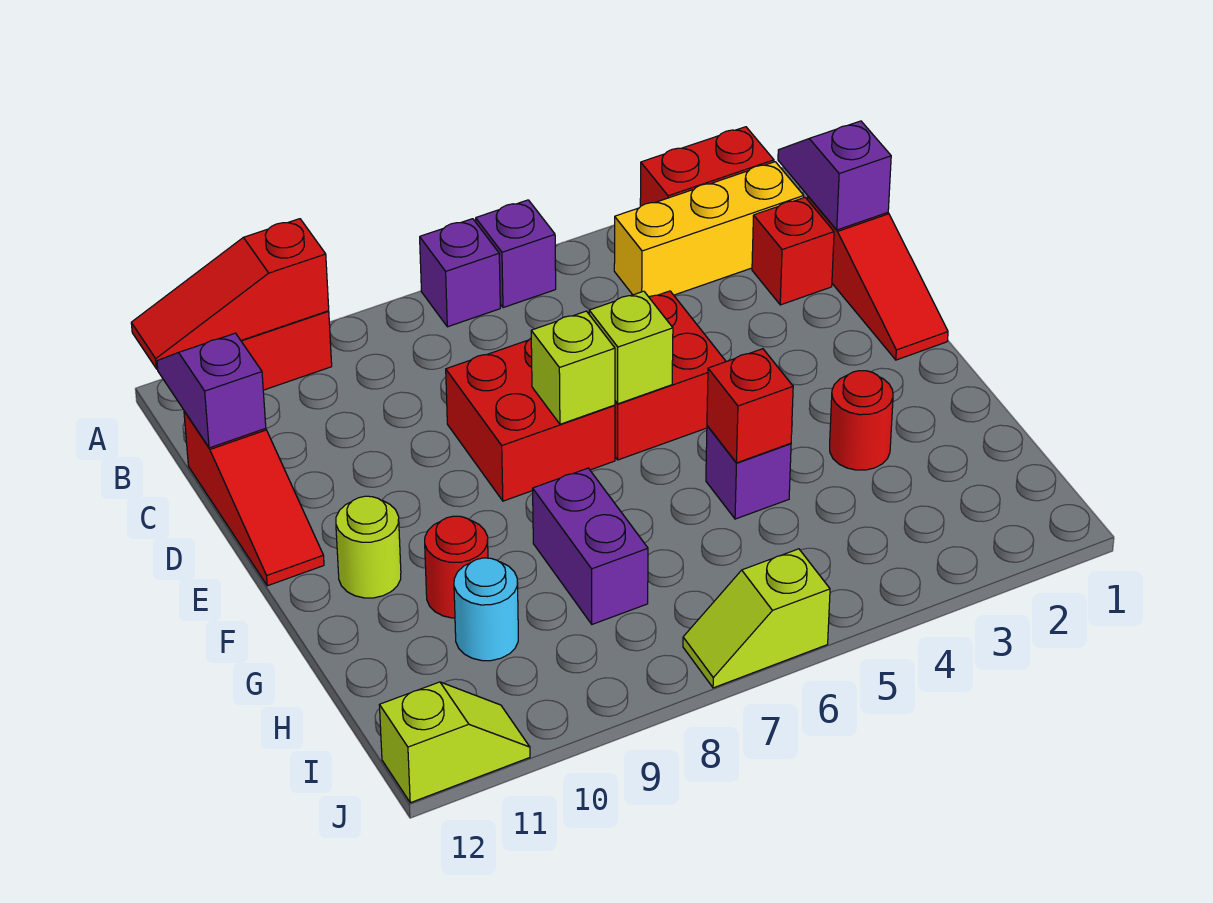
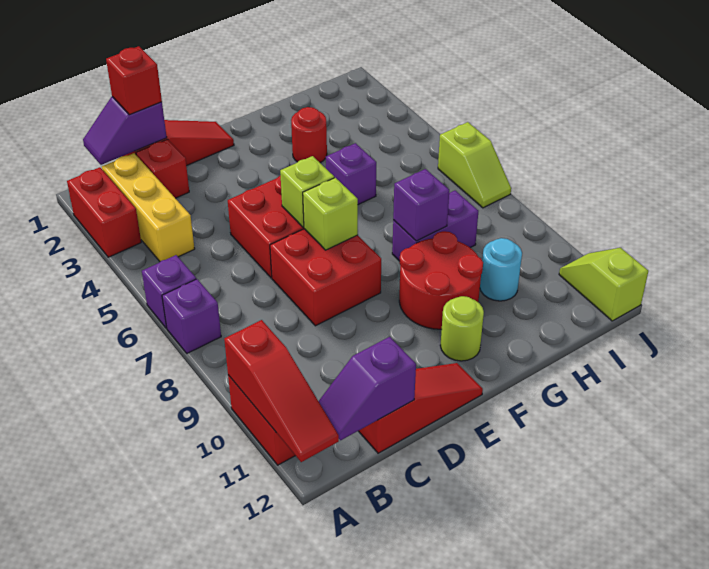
red brick G5 level 2 -> red brick C1 level 3
none -> purple brick G8 level 2
red round brick G10 level 1 -> red round brick F9:G10 level 1

